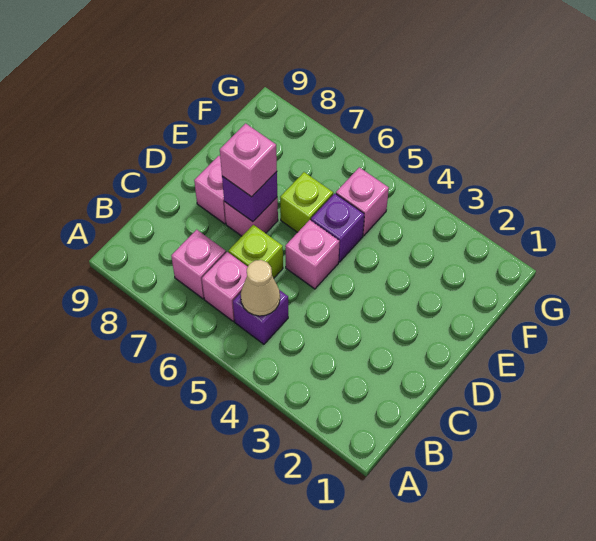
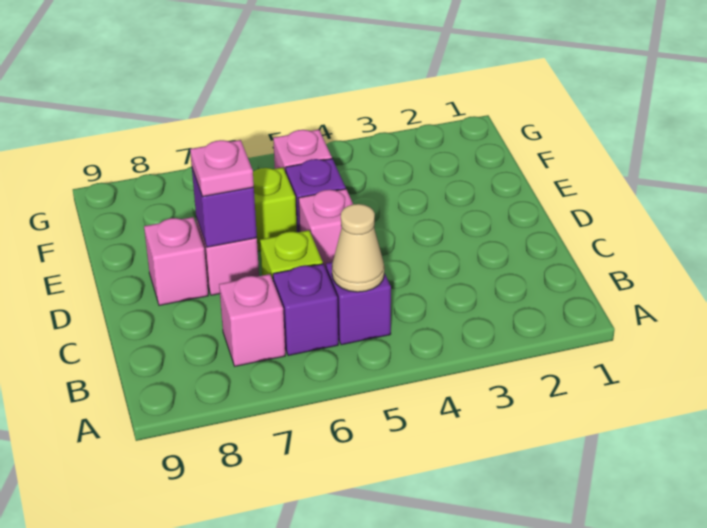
pink brick B6 level 1 -> purple brick B6 level 1
pink brick D7 level 3 -> pink plate D7 level 3

